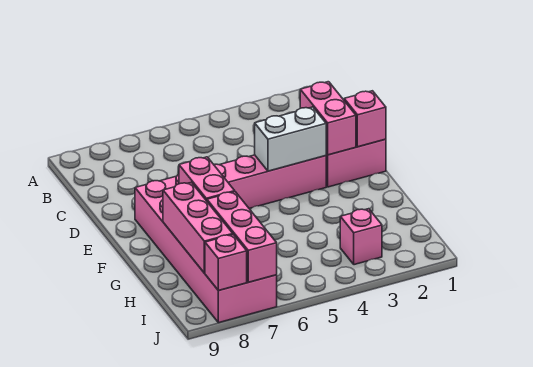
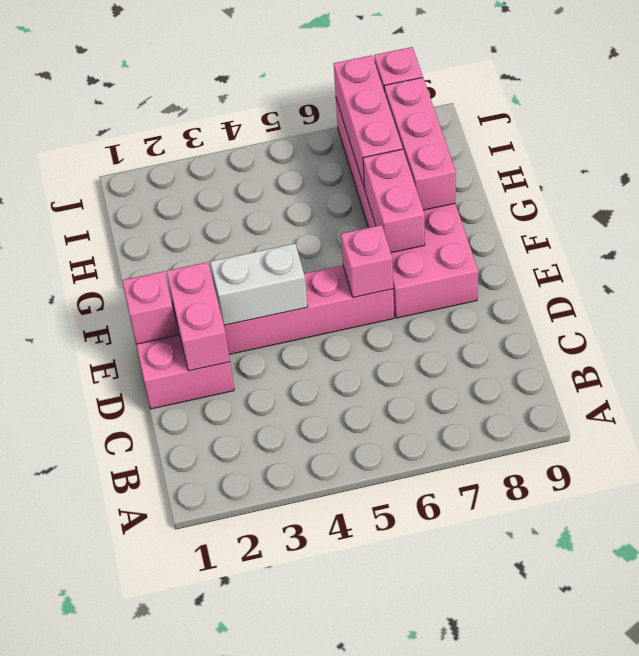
pink brick I3 level 1 -> pink brick E6 level 2

